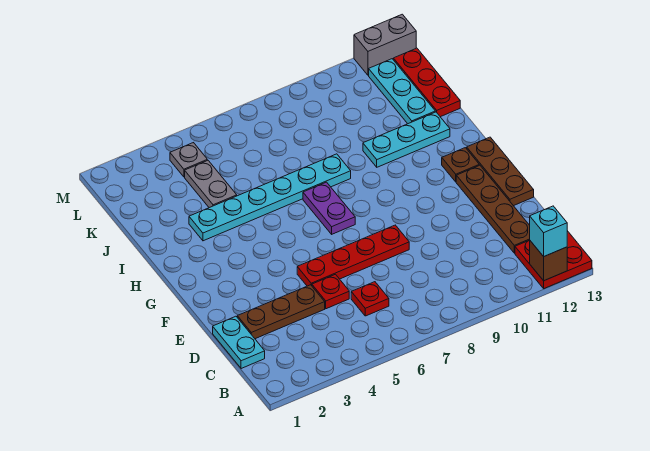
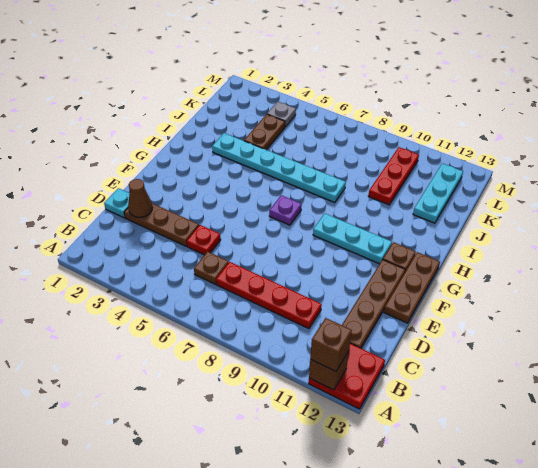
cyan brick A12 level 3 -> brown brick A12 level 3
cyan plate C1:D1 level 1 -> cyan plate D1 level 1
red plate C6 level 1 -> brown plate C6 level 1
none -> brown cone D2 level 2
red plate E5:E8 level 1 -> red plate C7:C10 level 1
purple plate G7:H7 level 1 -> purple plate G7 level 1
cyan plate I10:I12 level 1 -> cyan plate G9:G11 level 1
grey plate J4:K4 level 1 -> brown plate J4:K4 level 1
red plate J13:L13 level 1 -> red plate J10:L10 level 1
grey brick M12:M13 level 1 -> none

